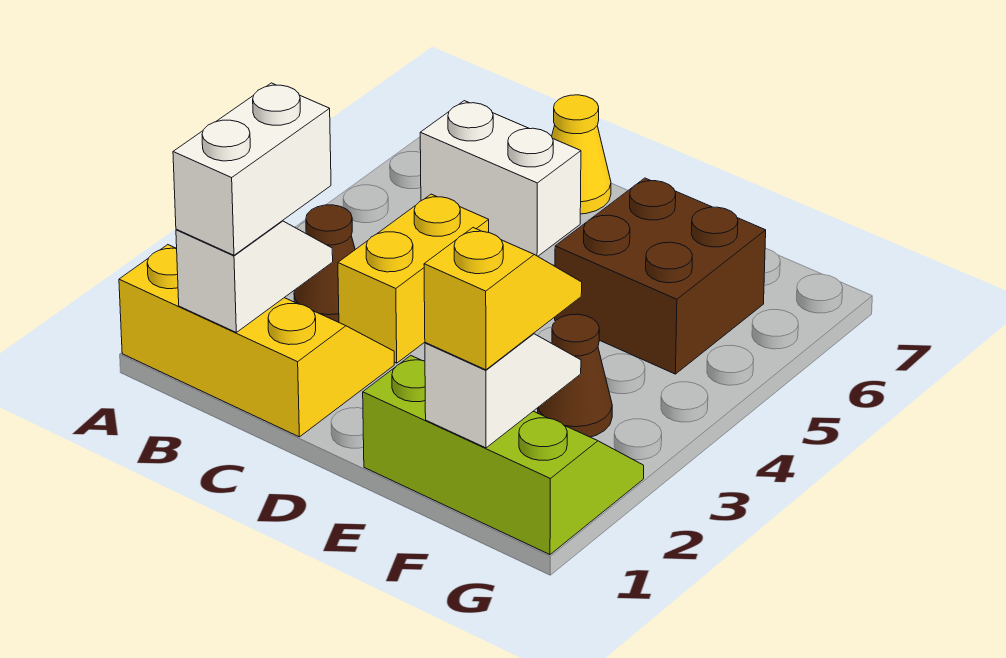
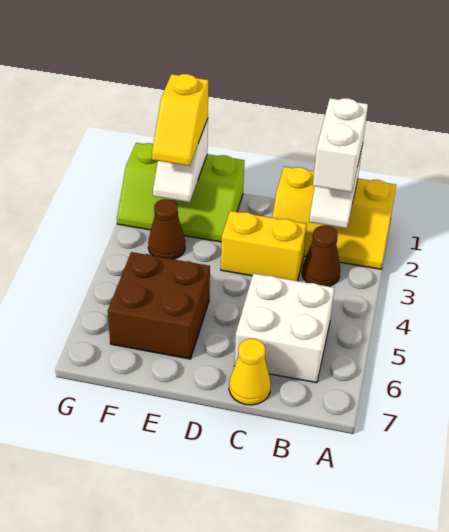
white brick B6:C6 level 1 -> white brick B5:C6 level 1
yellow brick C3:C4 level 1 -> yellow brick C3:D3 level 1

